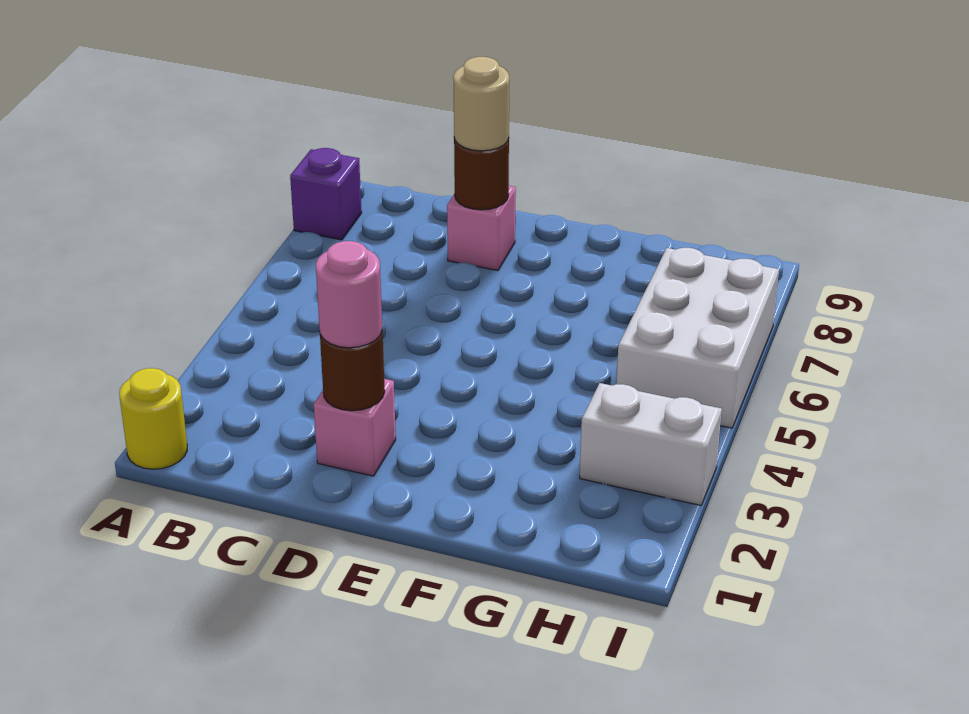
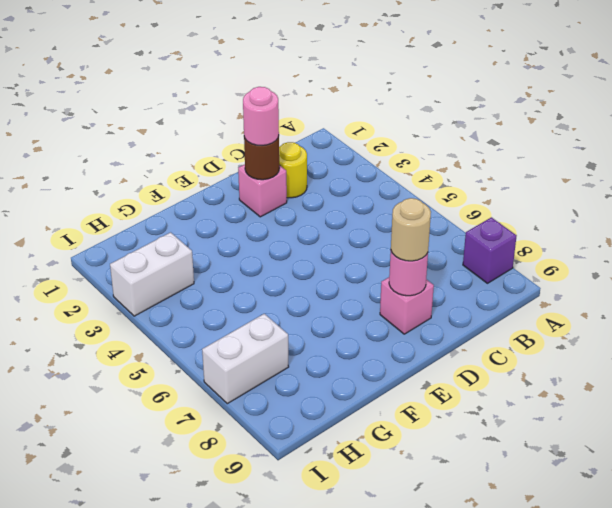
yellow round brick A1 level 1 -> yellow round brick C2 level 1
brown round brick D8 level 2 -> pink round brick D8 level 2
white brick H5:I7 level 1 -> white brick H7:I7 level 1

